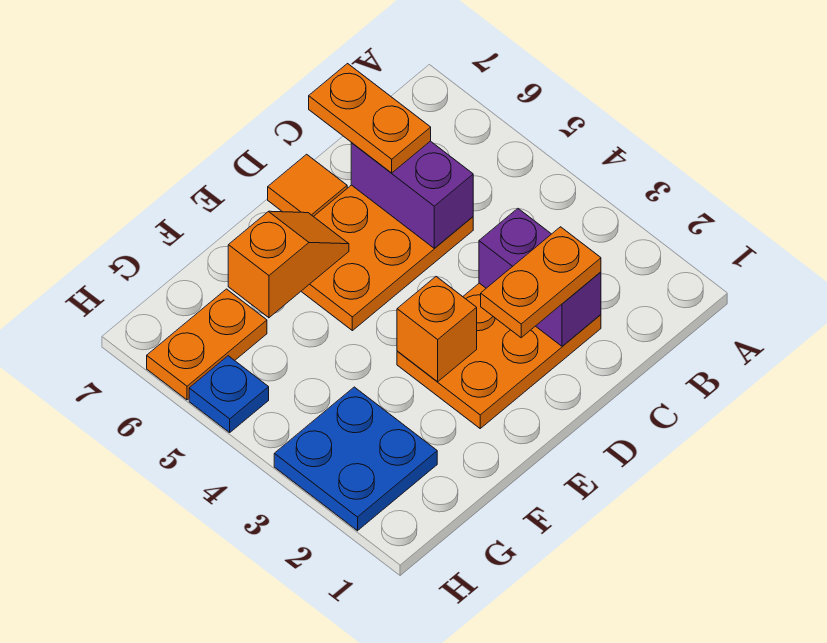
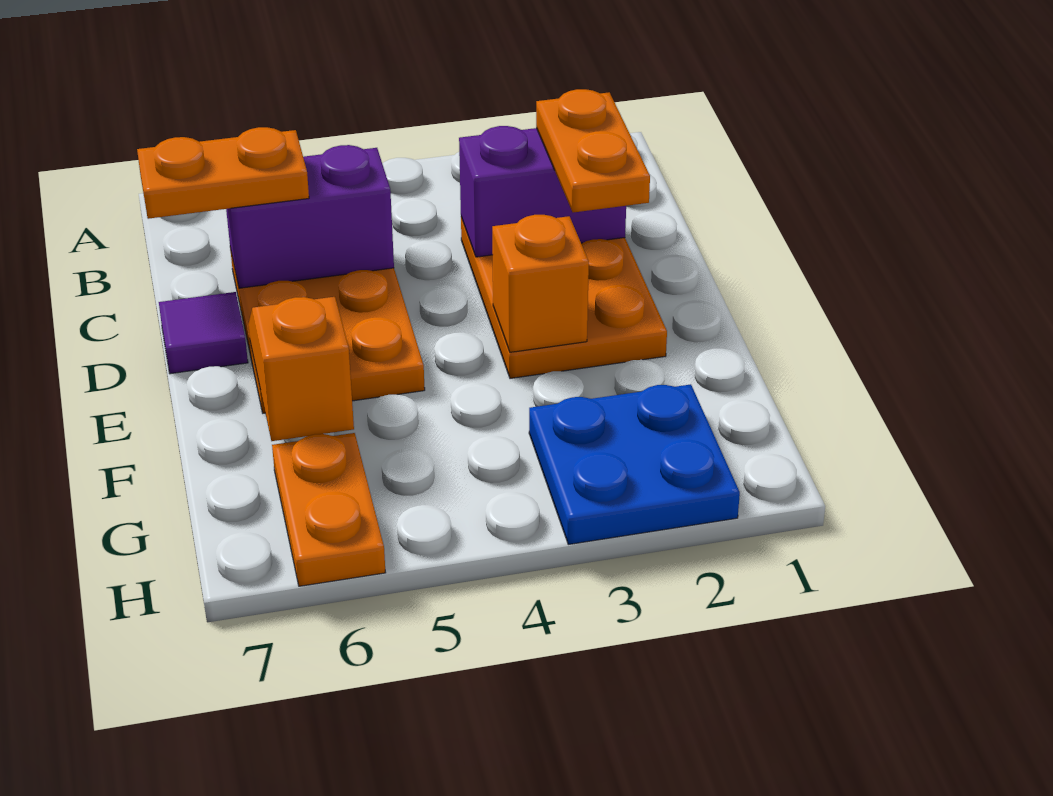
orange tile D7 level 1 -> purple tile D7 level 1
blue plate H5 level 1 -> none

